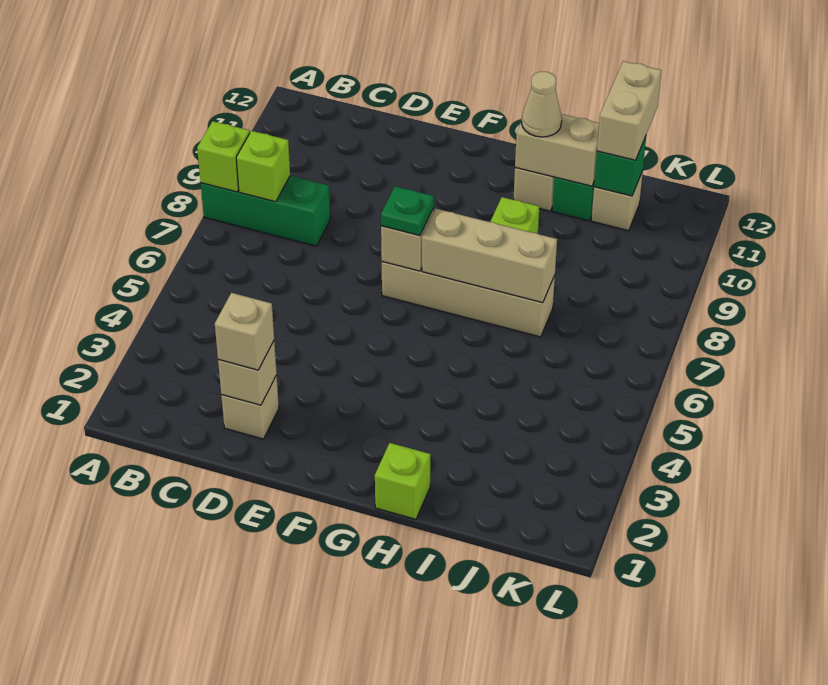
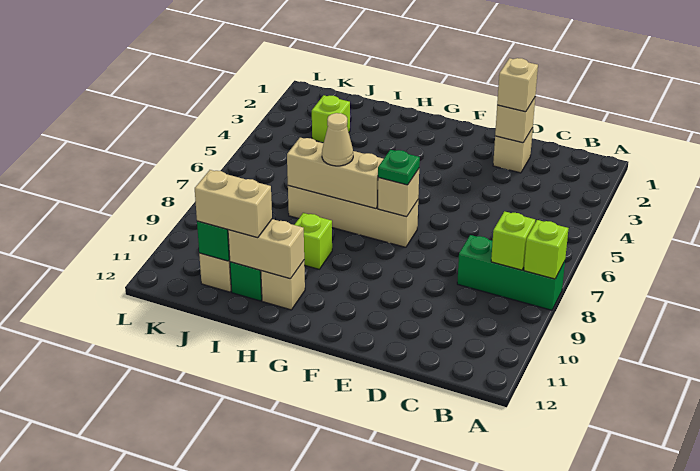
lime brick H1 level 1 -> lime brick J3 level 1
tan cone H11 level 3 -> tan cone H7 level 3
tan brick J11:J12 level 3 -> tan brick I11:J11 level 3

